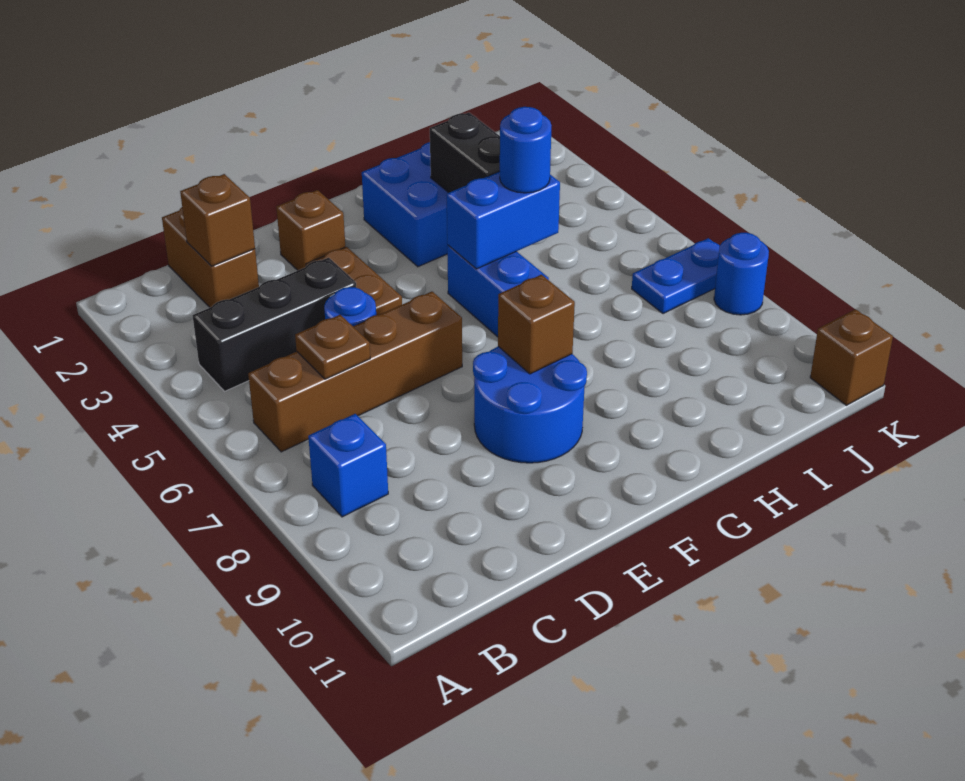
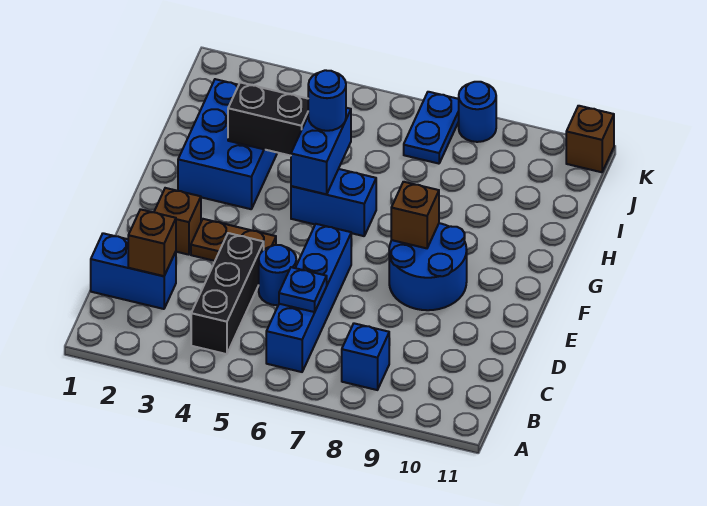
brown brick B6:E6 level 1 -> blue brick B6:E6 level 1
brown brick C1:C2 level 1 -> blue brick C1:C2 level 1
brown plate C6 level 2 -> blue plate C6 level 2

